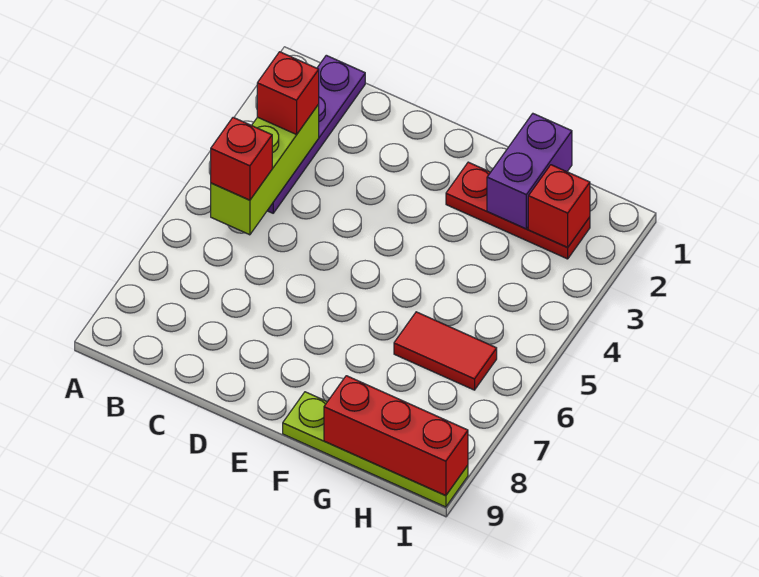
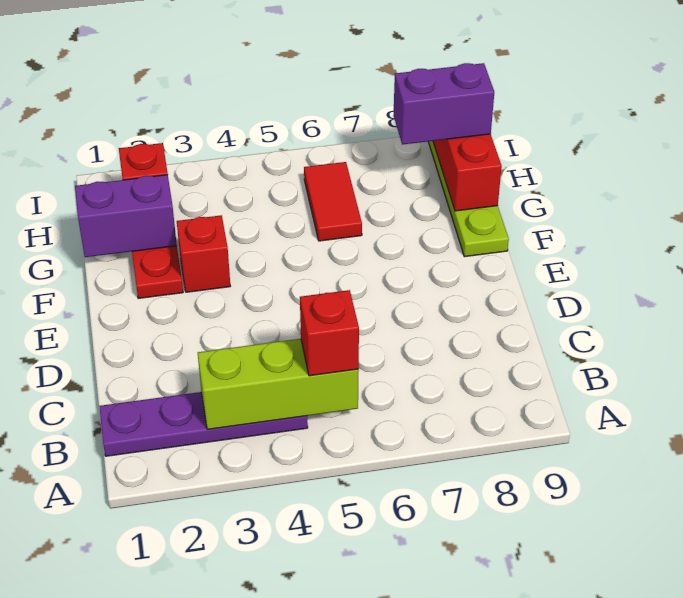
red brick B3 level 3 -> red brick F3 level 1
none -> purple brick H8:H9 level 3

